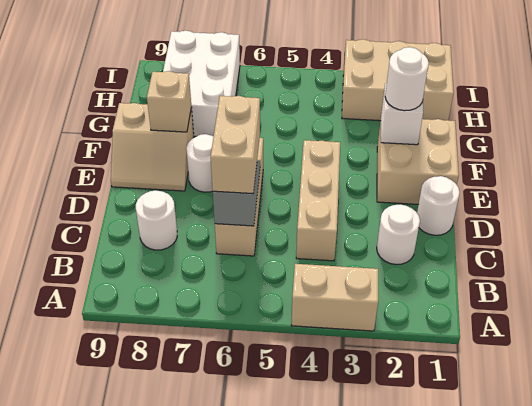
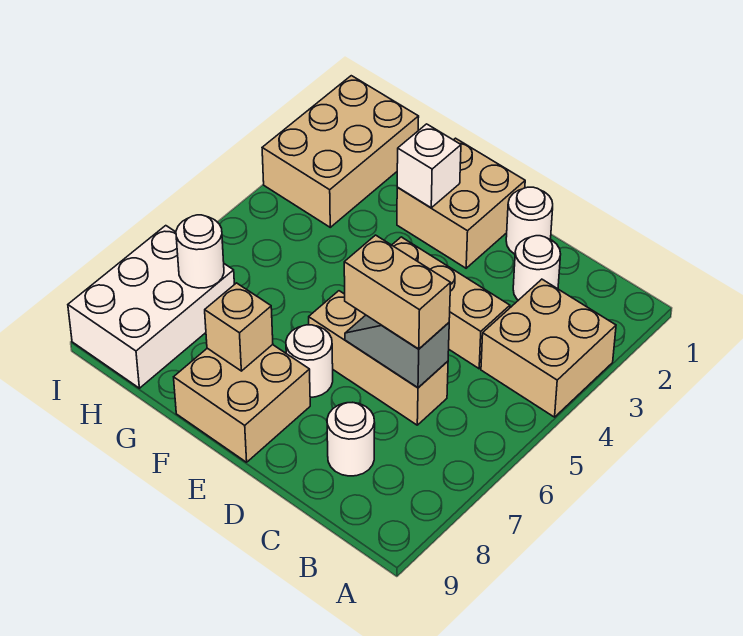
tan brick A3:A4 level 1 -> tan brick A3:B4 level 1
tan slope E8:F9 level 1 top F -> tan brick E8:F9 level 1
white round brick F2 level 3 -> white round brick H7 level 2
white brick G7:I8 level 1 -> white brick H7:I9 level 1

